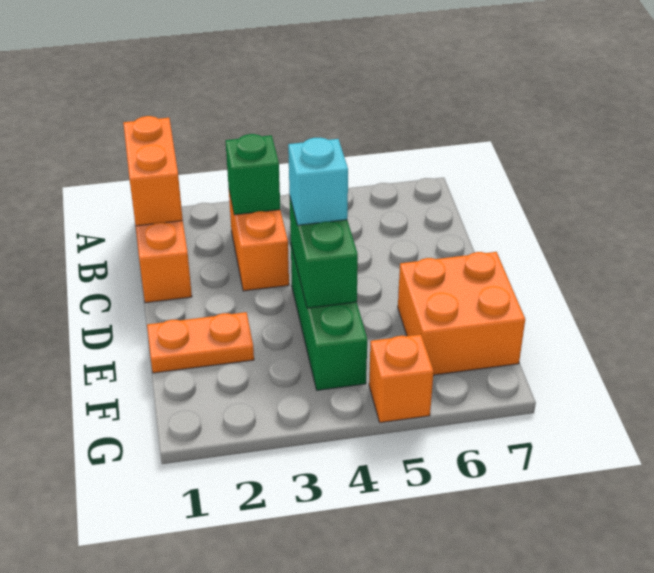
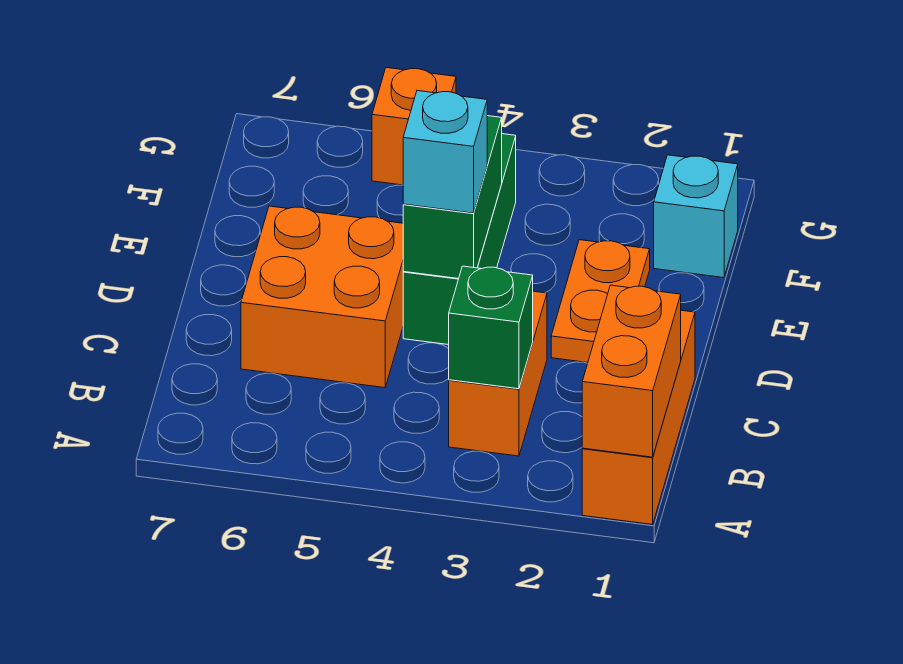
orange plate E1:E2 level 1 -> orange plate D2:E2 level 1
orange brick E6:F7 level 1 -> orange brick C5:D6 level 1
none -> cyan brick F1 level 1

